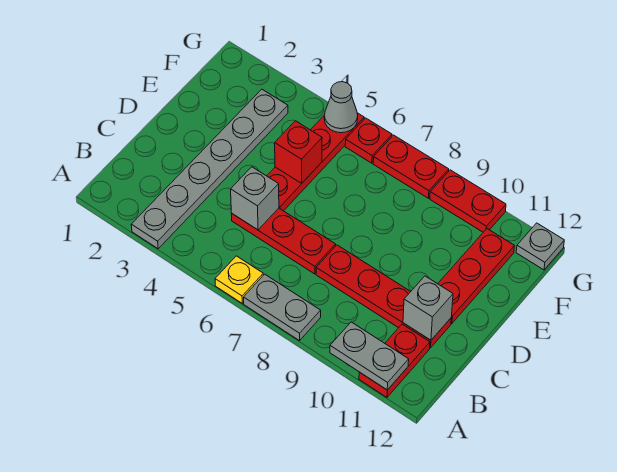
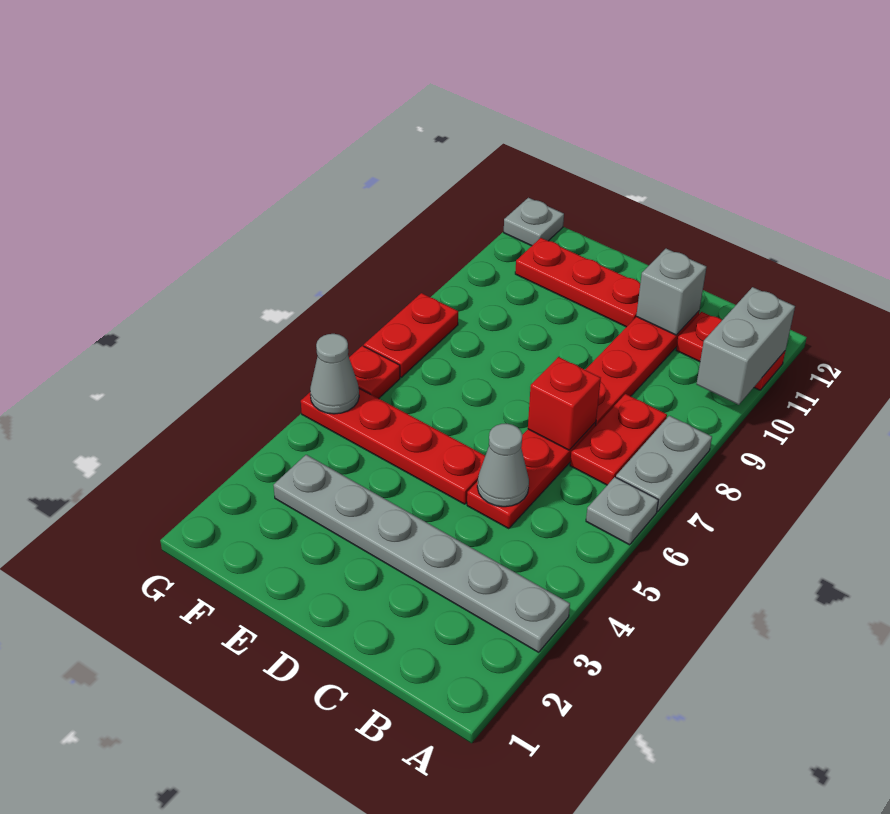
yellow plate A6 level 1 -> grey plate A6 level 1
grey plate A10:A11 level 2 -> grey brick A10:A11 level 2
grey brick C5 level 2 -> grey cone C5 level 2
red brick E5 level 2 -> red brick C7 level 2
red plate G9:G10 level 1 -> red plate B7:B8 level 1

